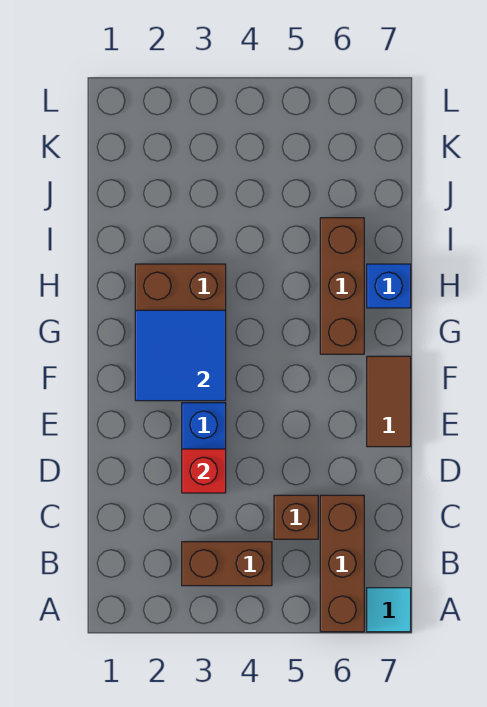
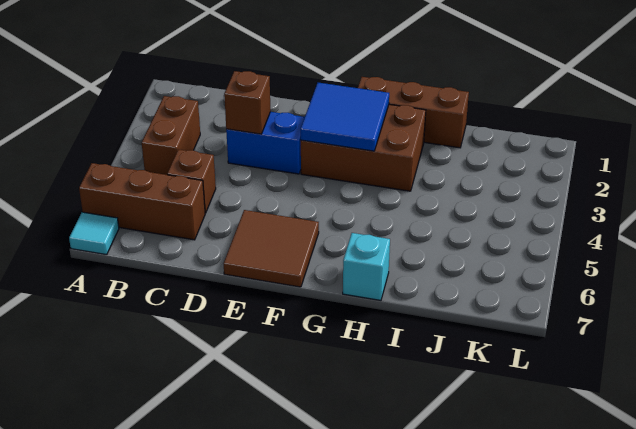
red brick D3 level 2 -> brown brick D3 level 2
brown tile E7:F7 level 1 -> brown tile E6:F7 level 1
brown brick G6:I6 level 1 -> brown brick G1:I1 level 1
blue brick H7 level 1 -> cyan brick H7 level 1

